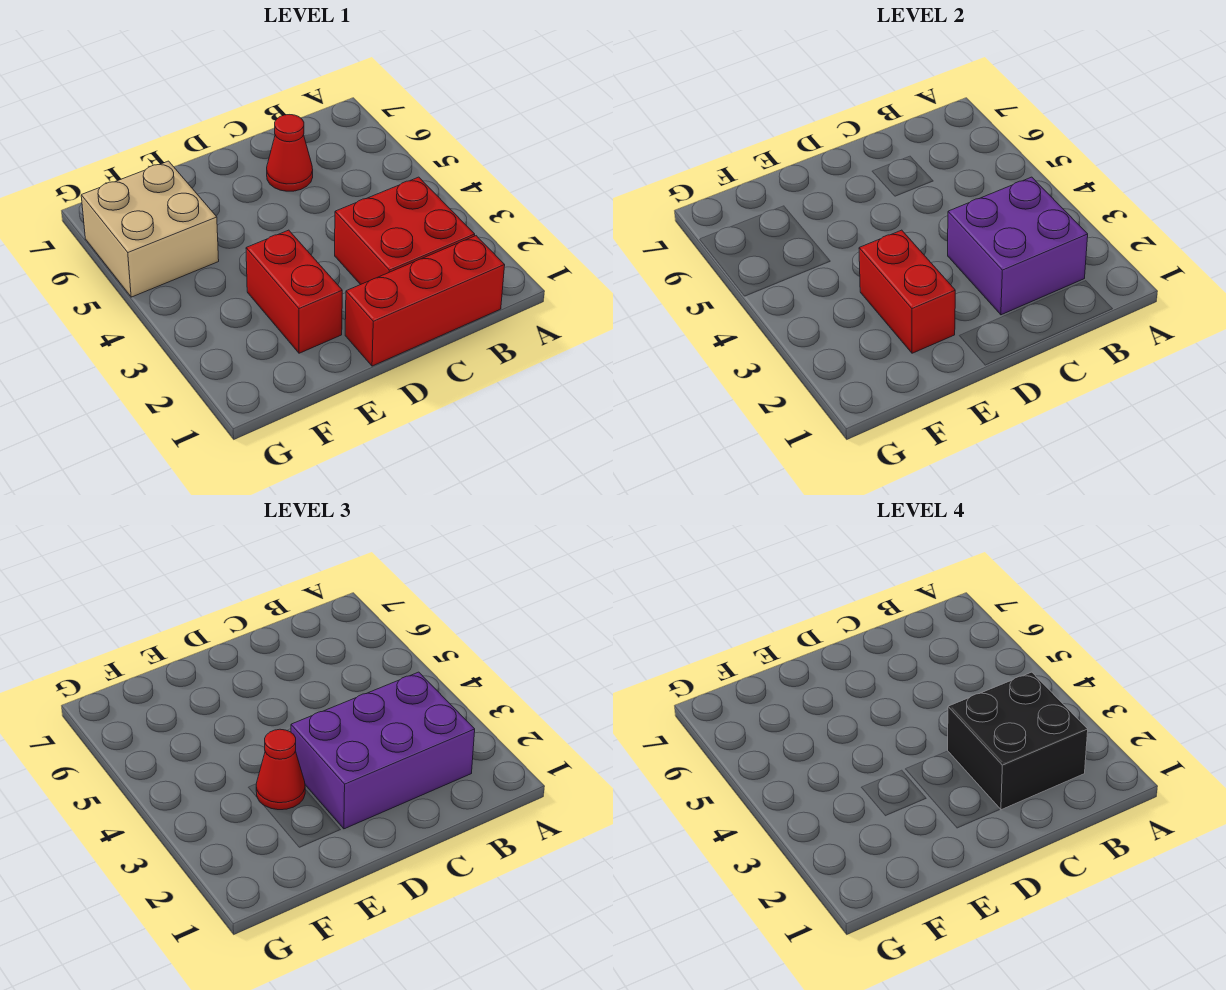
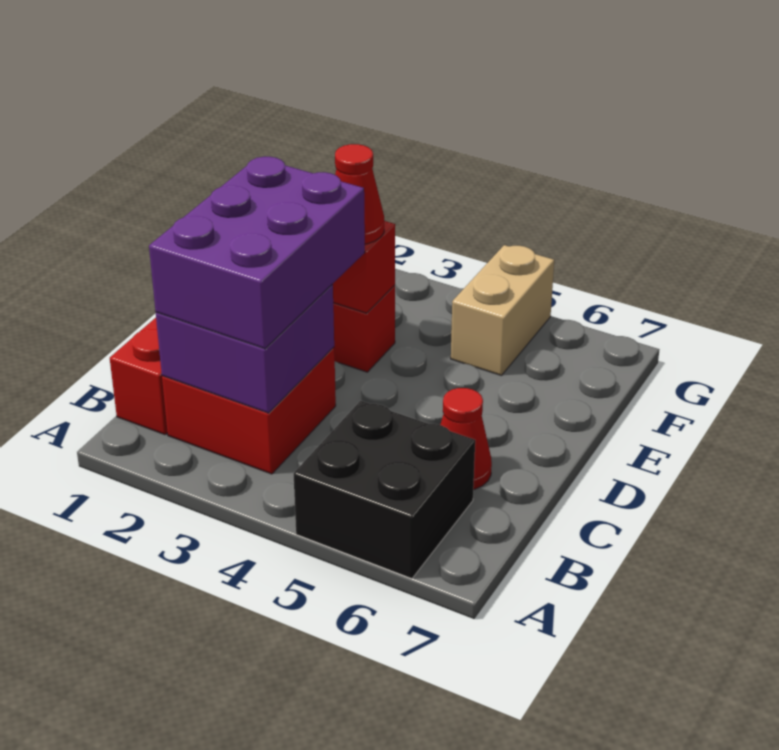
black brick B2:C3 level 4 -> black brick A5:B6 level 1
tan brick F5:G6 level 1 -> tan brick F5:G5 level 1

